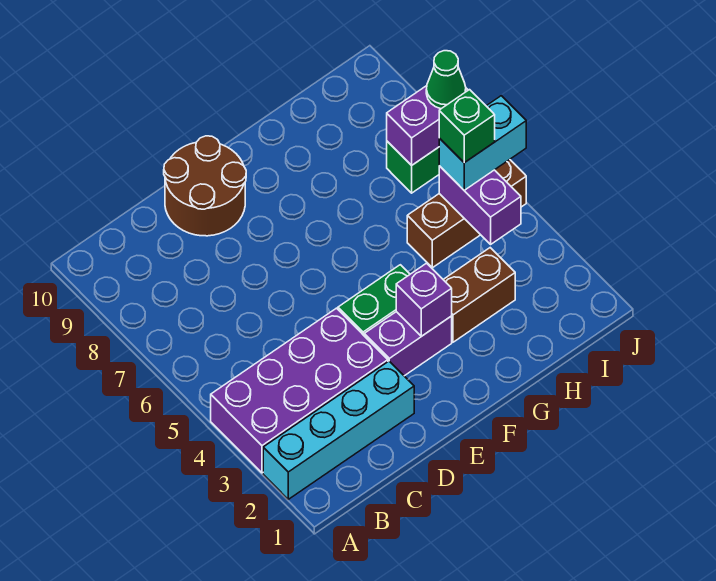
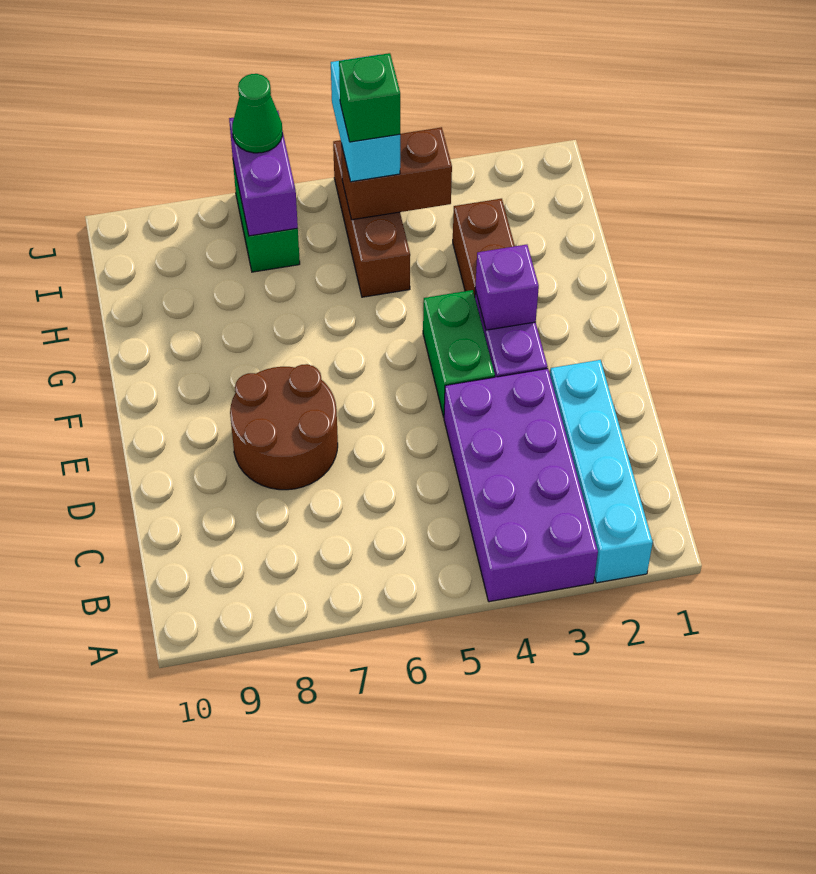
brown round brick D9:E10 level 1 -> brown round brick D7:E8 level 1
purple brick I4:I5 level 2 -> brown brick I4:I5 level 2

